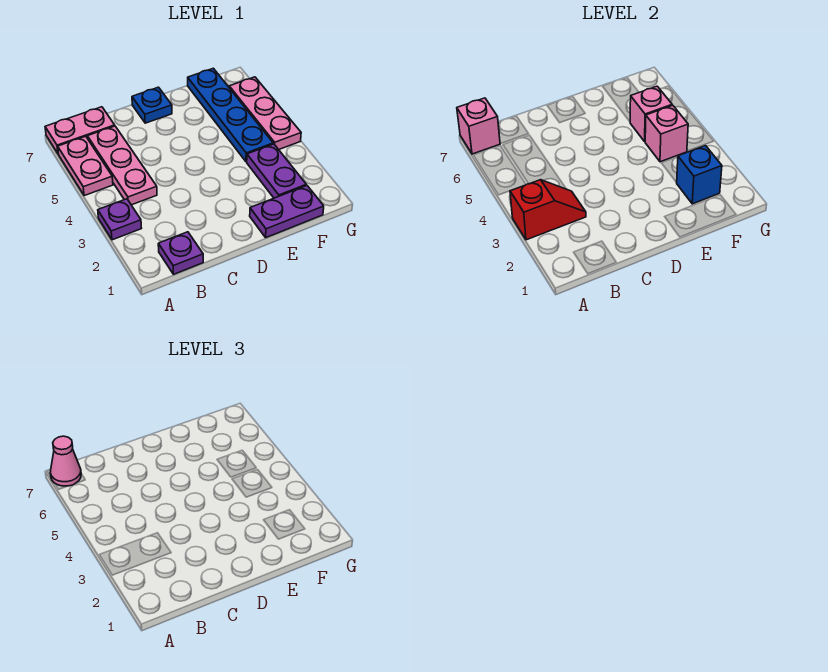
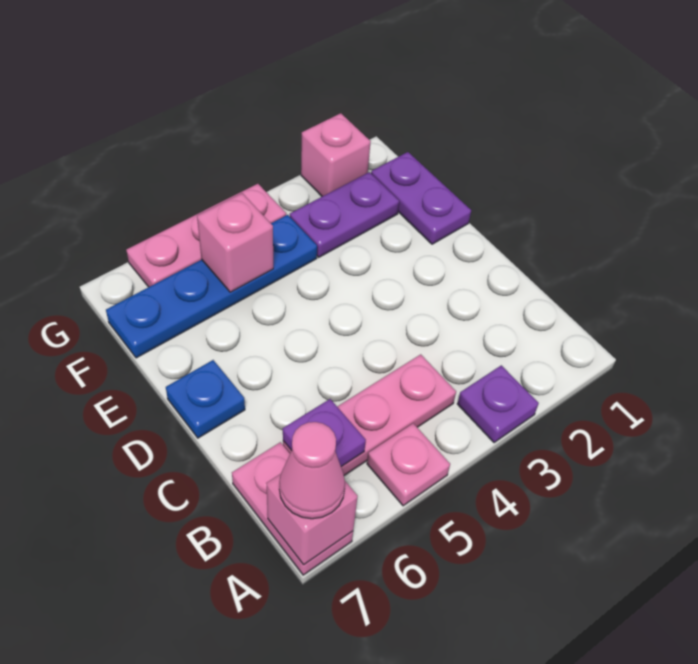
red slope A3:B3 level 2 top A -> none
pink plate A5:A6 level 1 -> pink plate A5 level 1
purple plate B1 level 1 -> purple plate B6 level 2
blue brick F2 level 2 -> none
pink brick F4 level 2 -> pink brick G2 level 1

